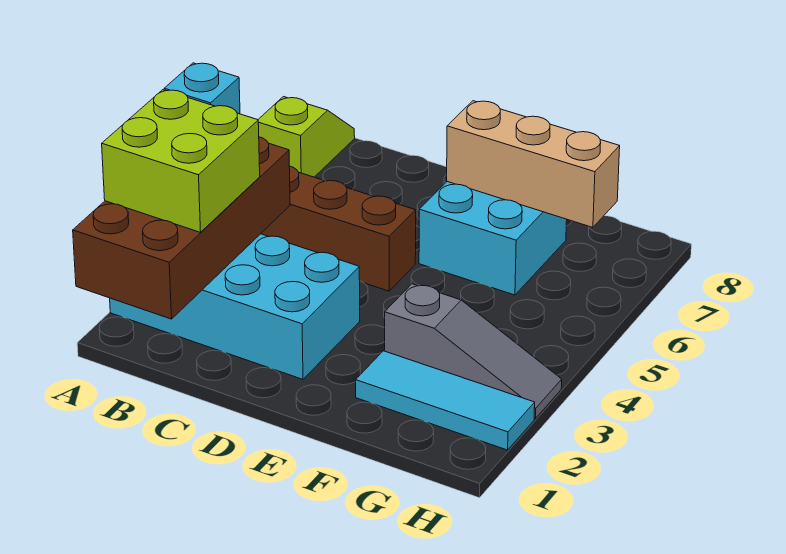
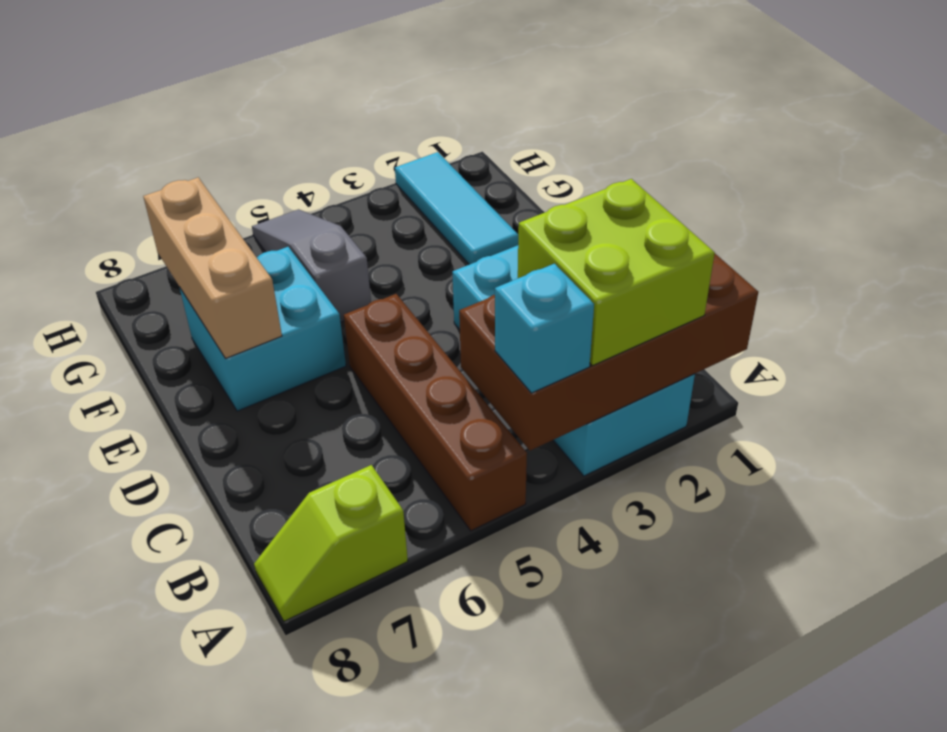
grey slope F3:H3 level 1 top F -> grey slope F5:H5 level 1 top F

